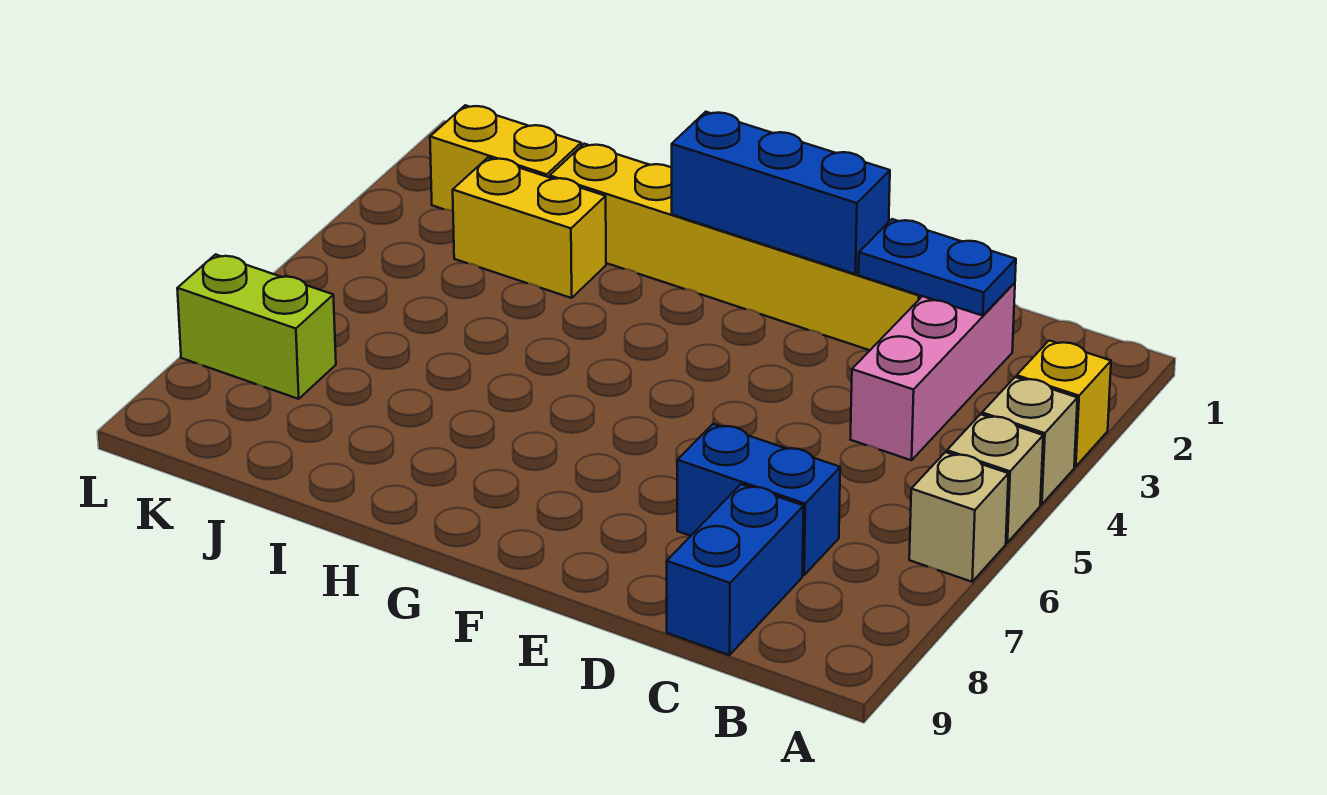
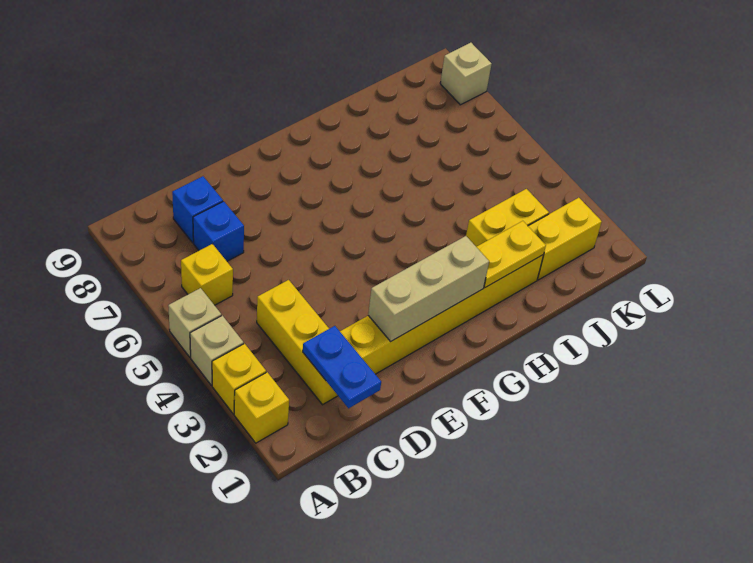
none -> yellow brick A2 level 1
tan brick A6 level 1 -> tan brick L8 level 1
none -> yellow brick B6 level 1
pink brick C2:C4 level 1 -> yellow brick C2:C4 level 1
blue plate C2:D2 level 2 -> blue plate C1:C2 level 2
blue brick C7:D7 level 1 -> blue brick C7 level 1
blue brick C8:C9 level 1 -> blue brick C8 level 1
blue brick E2:G2 level 2 -> tan brick E2:G2 level 2
none -> yellow plate H2:I2 level 2
lime brick K7:L7 level 1 -> none

